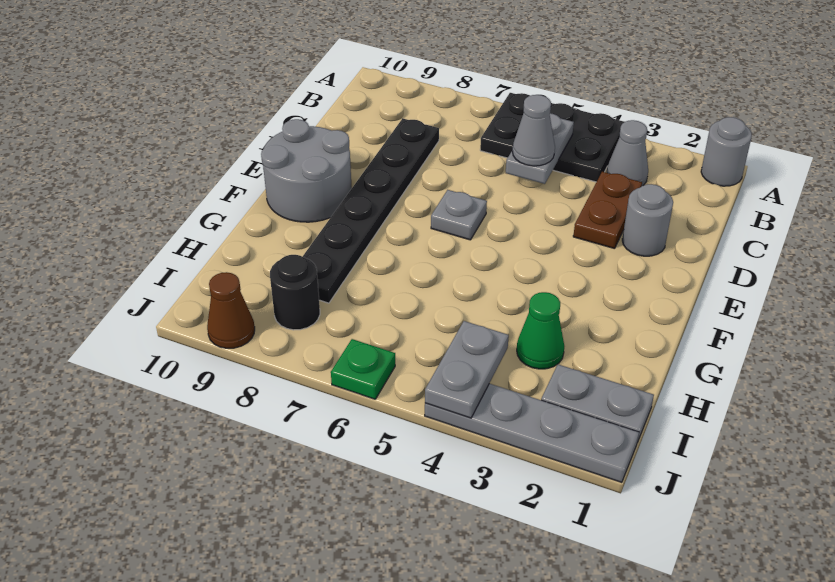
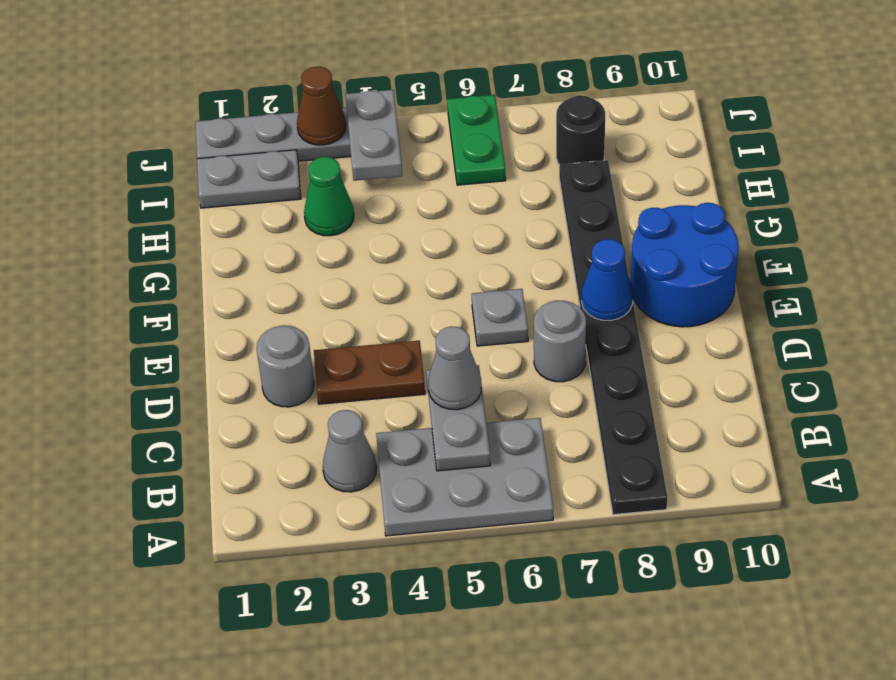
grey round brick A1 level 1 -> grey round brick D7 level 1
black plate A4:B6 level 1 -> grey plate A4:B6 level 1
brown plate C3:D3 level 1 -> brown plate D3:D4 level 1
black plate C8:H8 level 1 -> black plate A8:H8 level 1
none -> blue cone E8 level 2
grey round brick E9:F10 level 1 -> blue round brick E9:F10 level 1
green plate J6 level 1 -> green plate I6:J6 level 1
brown cone J9 level 1 -> brown cone J3 level 2

